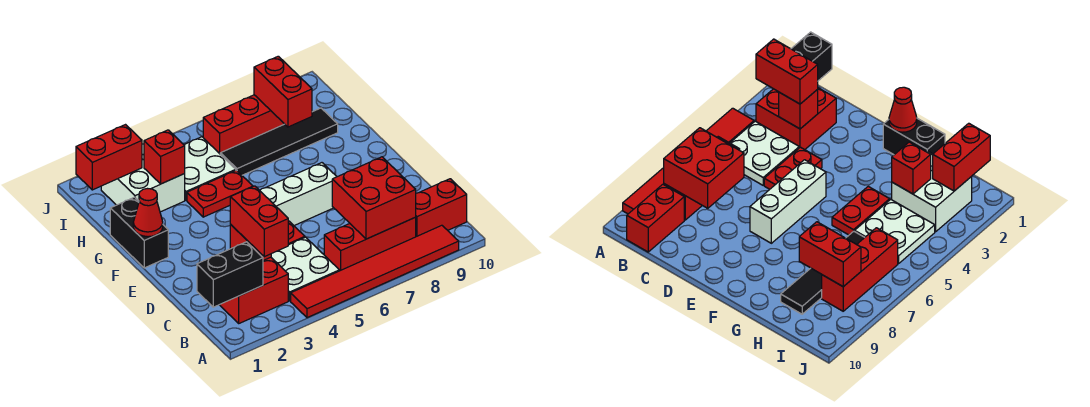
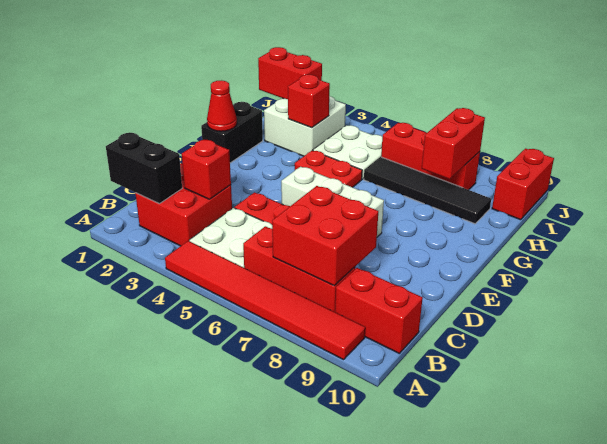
red brick B3:C3 level 3 -> red brick I10:J10 level 1

